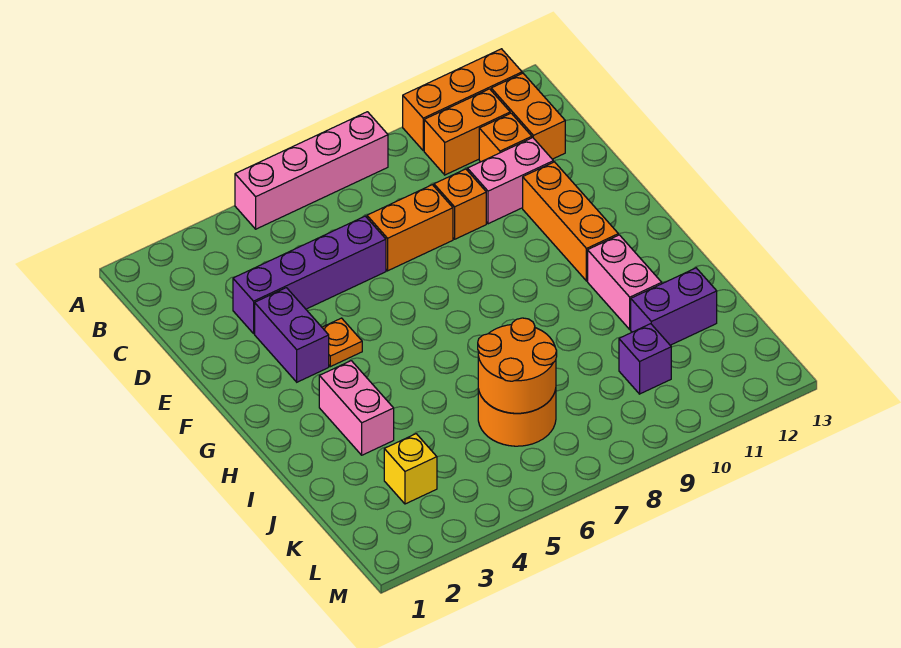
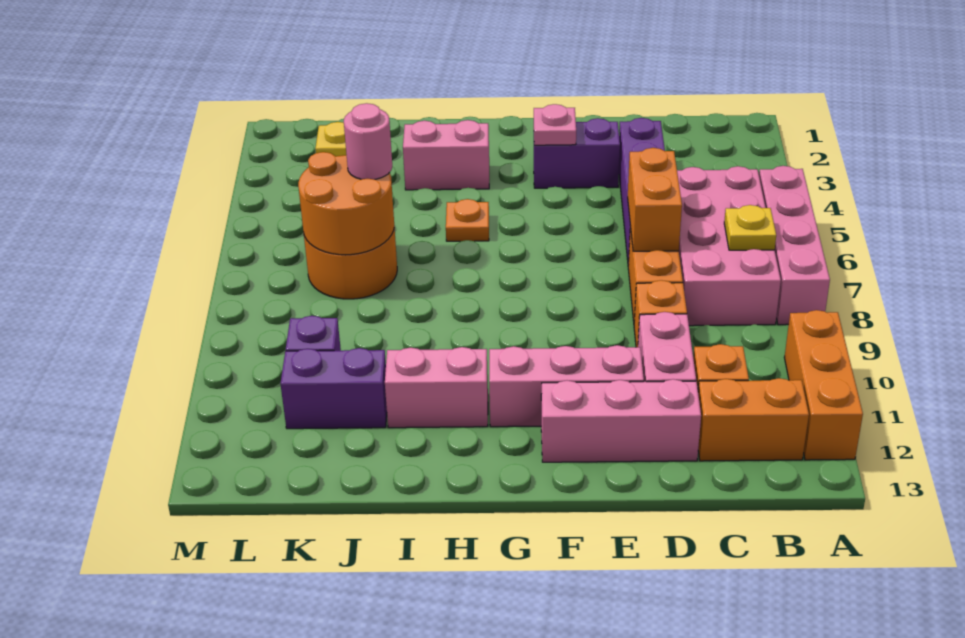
none -> pink brick B5:C8 level 1
none -> yellow plate B7 level 2
orange brick B10:B11 level 1 -> orange brick D6:D7 level 2
none -> pink brick D12:F12 level 1
orange brick E11:G11 level 1 -> pink brick E11:G11 level 1
none -> pink plate F3 level 2
orange plate F4 level 1 -> orange plate H5 level 1
none -> pink round brick J6 level 3
purple brick J11:J12 level 1 -> purple brick J11:K11 level 1

